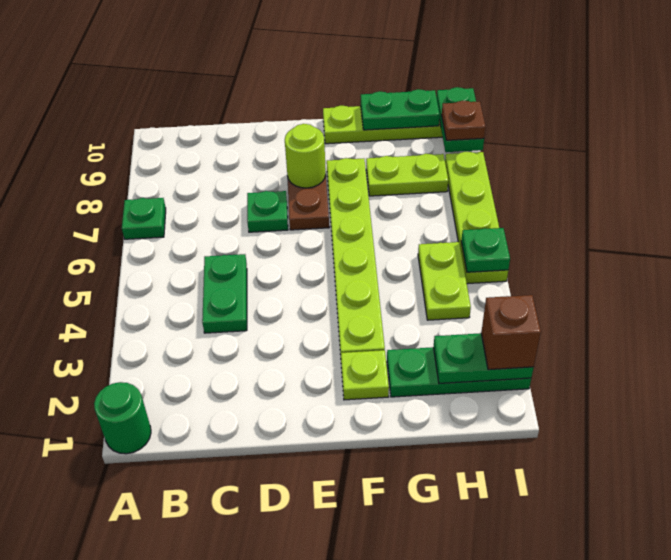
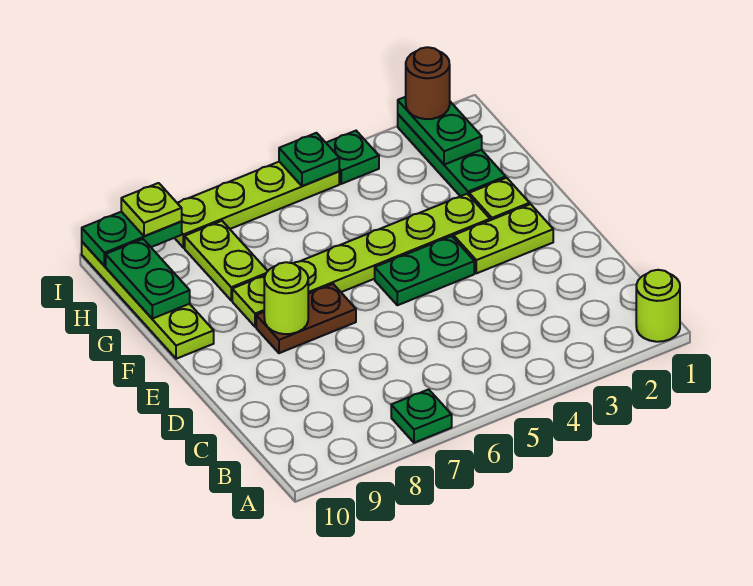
green round brick A1 level 1 -> lime round brick A1 level 1
green plate C4:C5 level 1 -> green plate E4:E5 level 1
green plate D7 level 1 -> green plate I4 level 1
lime plate H4:H5 level 1 -> lime plate E2:E3 level 1
brown brick I2 level 3 -> brown round brick I2 level 3
brown plate I9 level 3 -> lime plate I9 level 3

